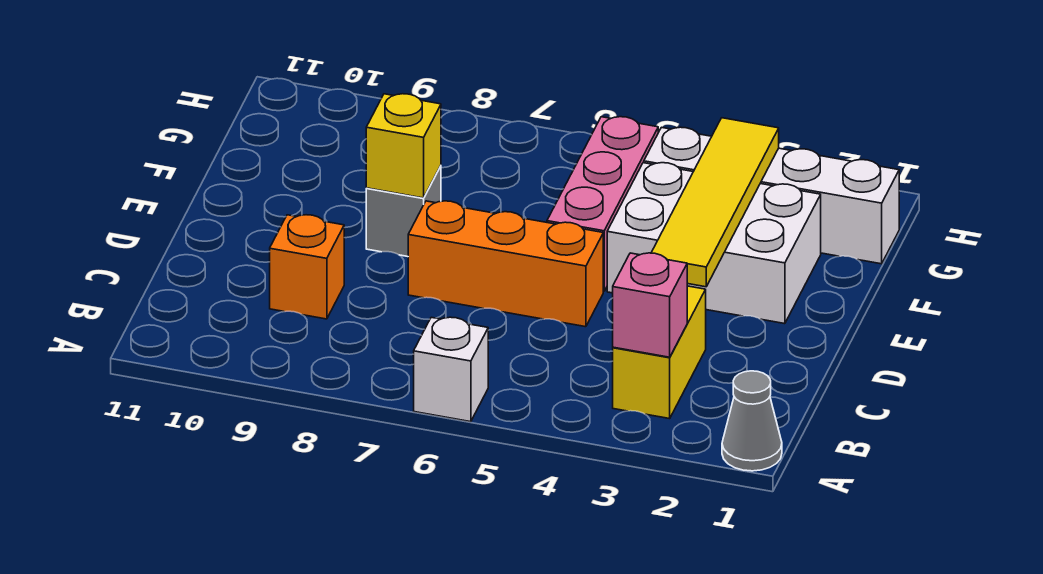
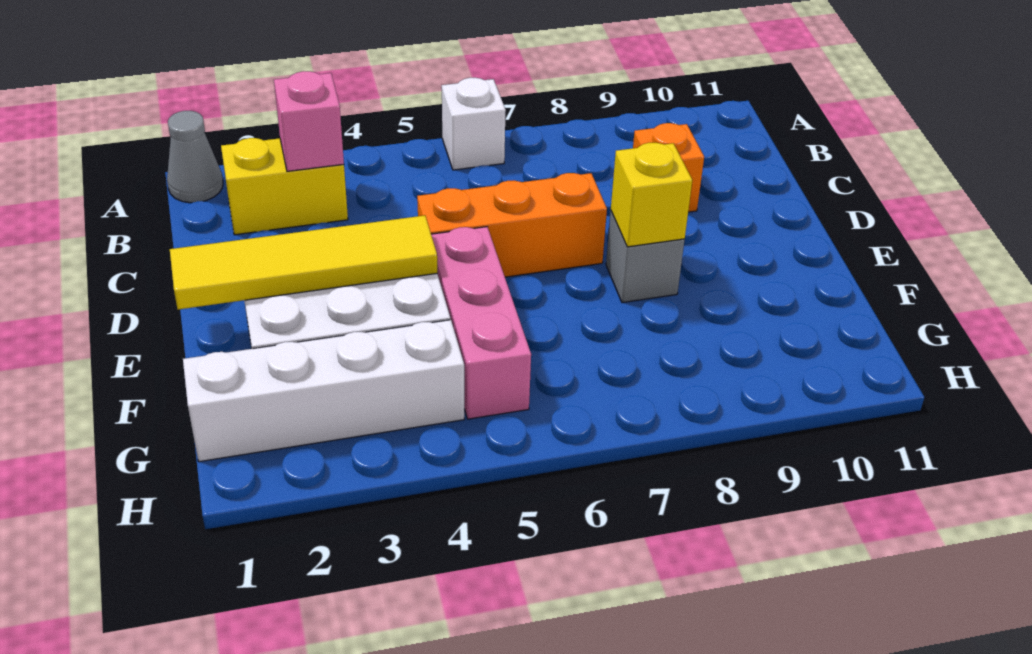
yellow brick B3:C3 level 1 -> yellow brick B2:B3 level 1
yellow tile D3:G3 level 2 -> yellow tile E1:E4 level 2

